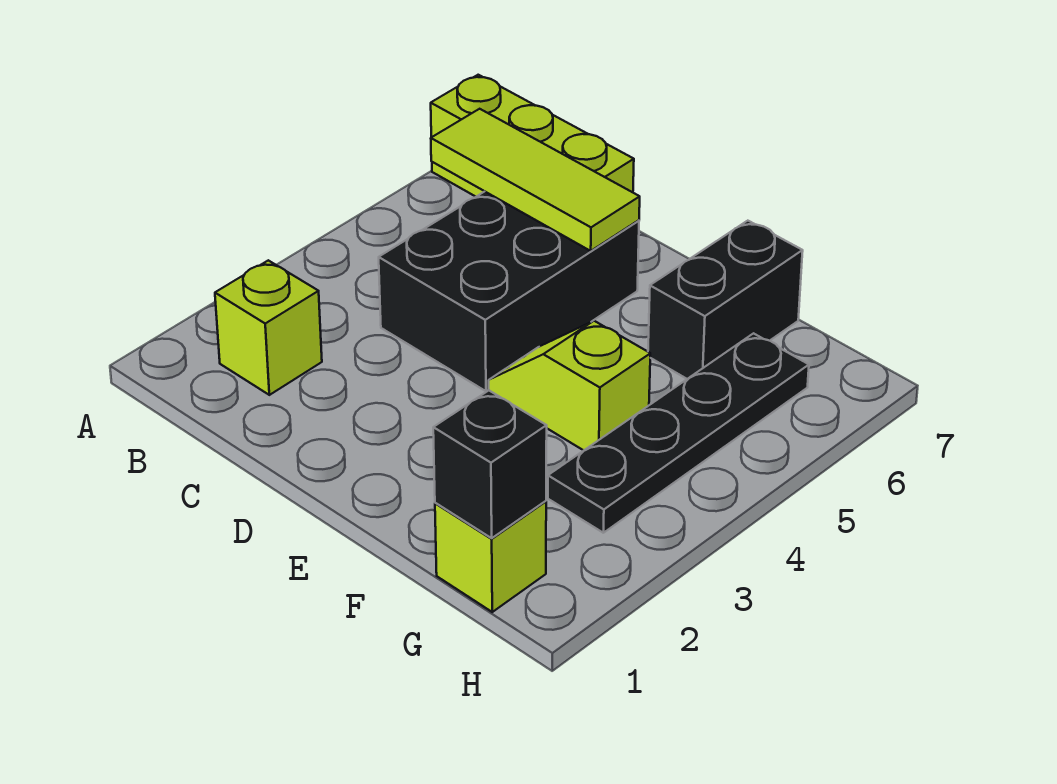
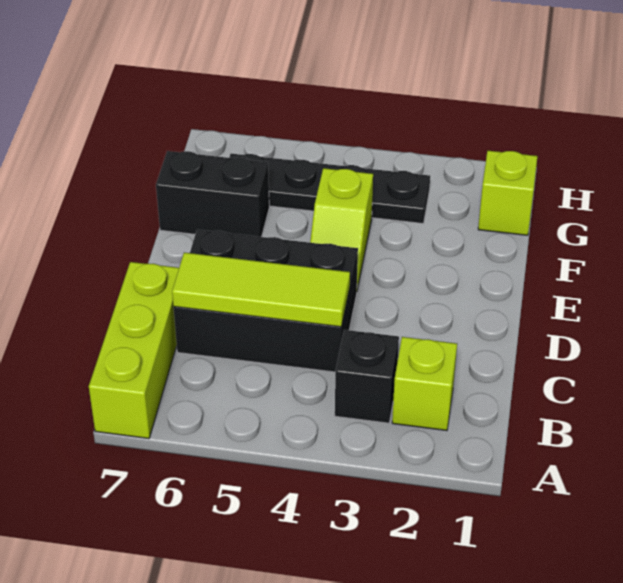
lime tile B6:D6 level 2 -> lime tile C4:C6 level 2
black brick G1 level 2 -> black brick B3 level 1

